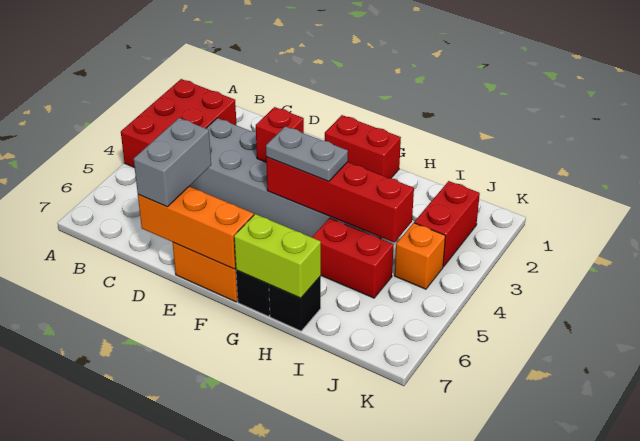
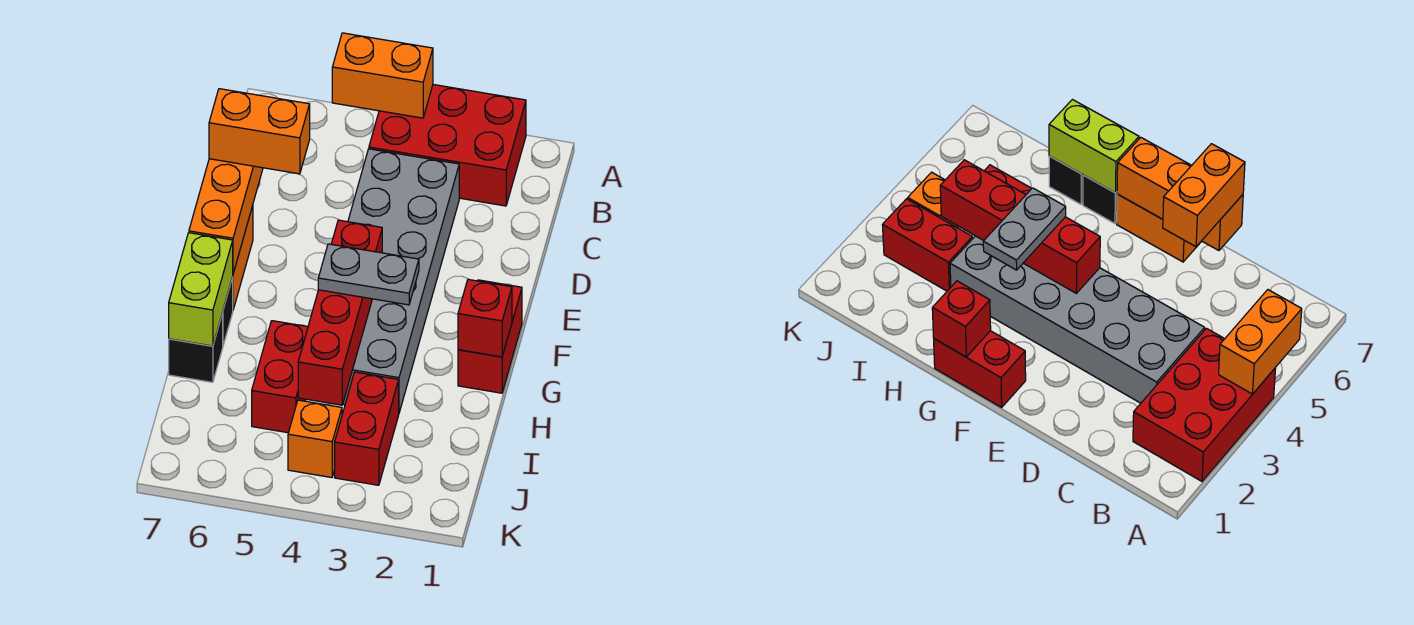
none -> orange brick A4:A5 level 2
grey brick D6:D7 level 3 -> orange brick D6:D7 level 3
red brick E3 level 2 -> red brick G1 level 2
grey plate F4:G4 level 3 -> grey plate G3:G4 level 3
red brick J2:J3 level 1 -> red brick I3:J3 level 1

